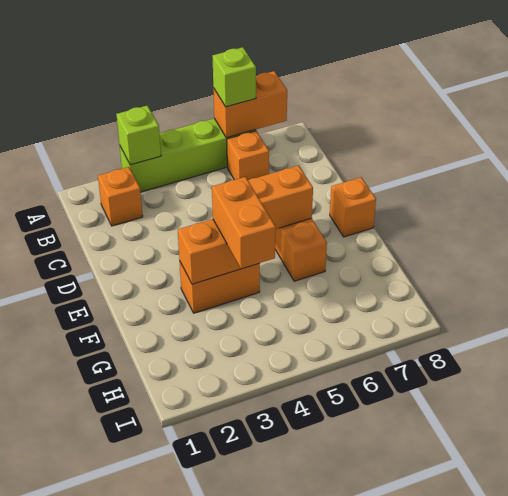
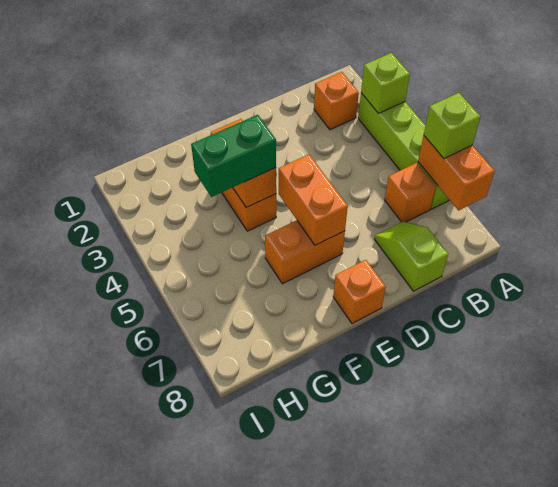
none -> lime slope C7:C8 level 1 top 8
orange brick F4:G4 level 3 -> green brick F4:G4 level 3

